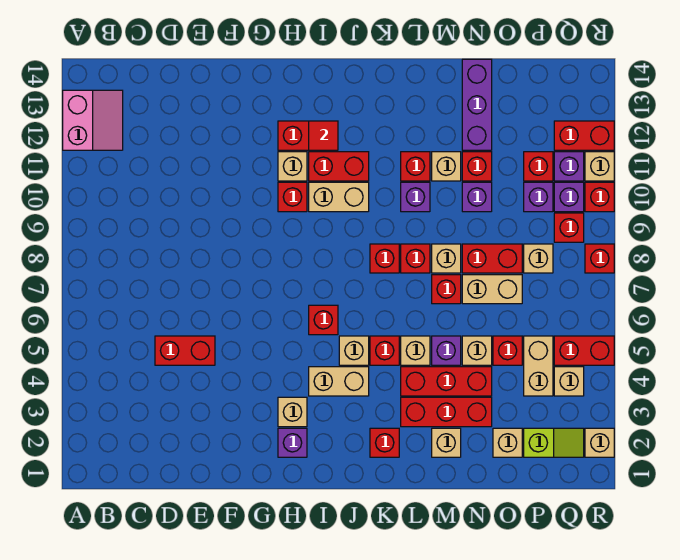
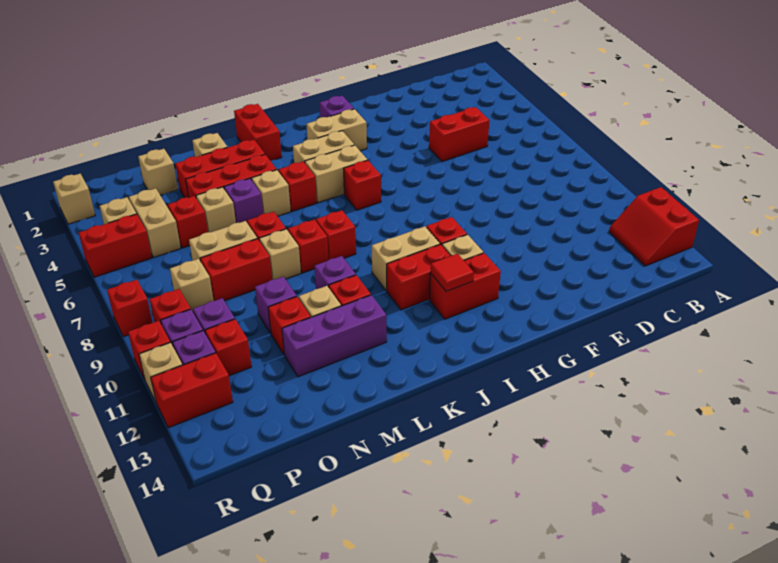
pink slope A12:B13 level 1 top A -> red slope A12:B13 level 1 top A
tan brick H3 level 1 -> tan brick H3:I3 level 1
tan brick J5 level 1 -> tan brick I5:J5 level 1
red brick K2 level 1 -> red brick K1:K2 level 1
purple brick N12:N14 level 1 -> purple brick L12:N12 level 1
lime slope P2:Q2 level 1 top P -> none

